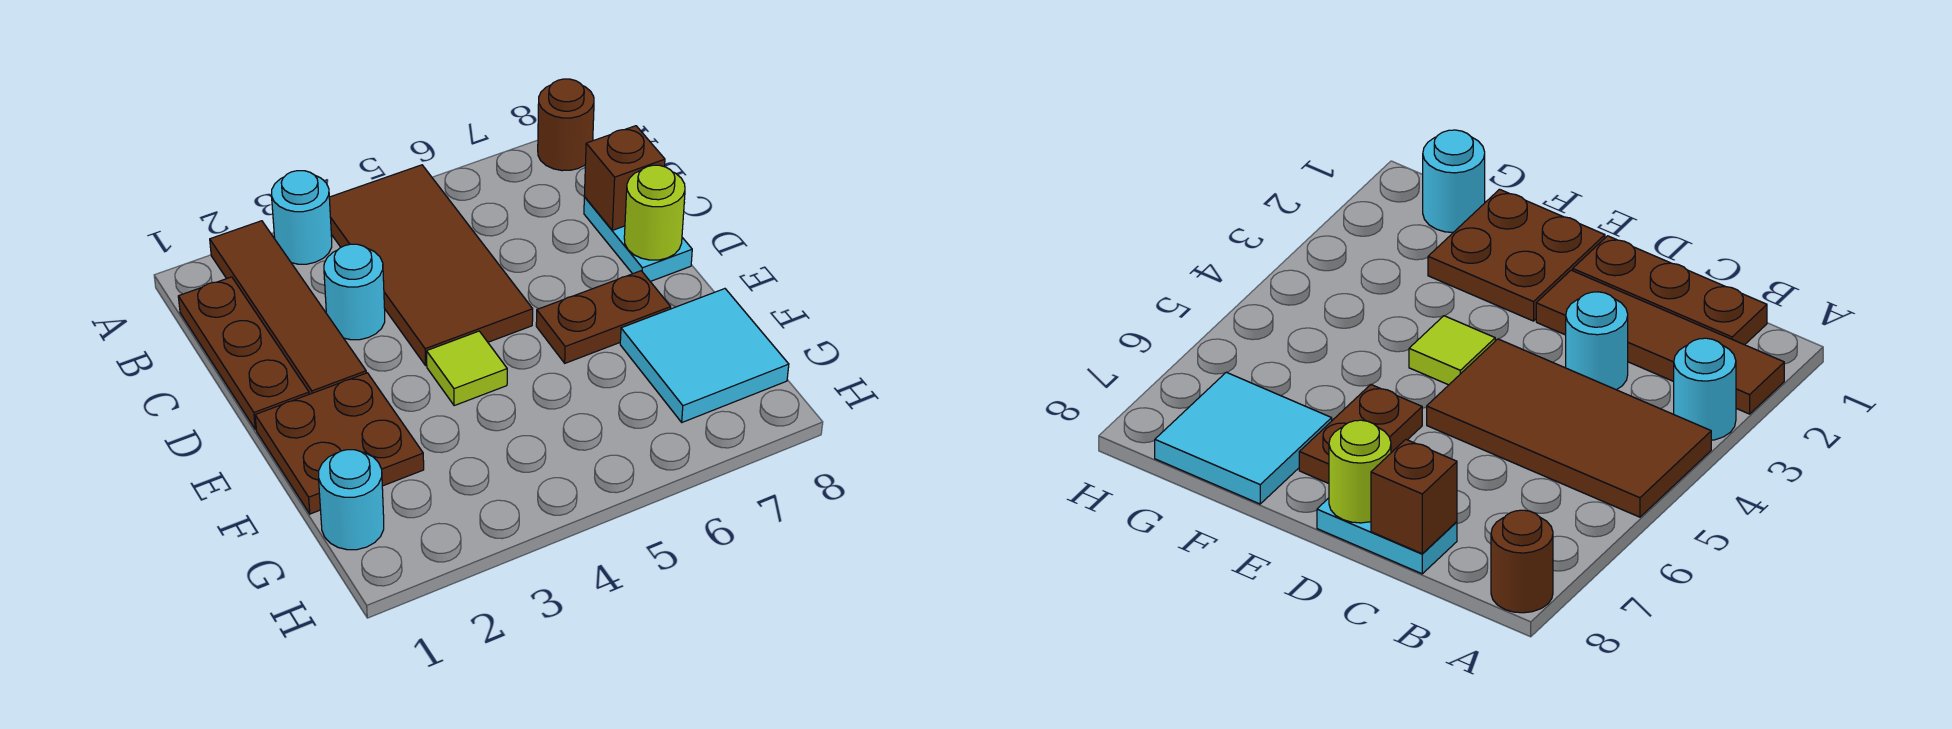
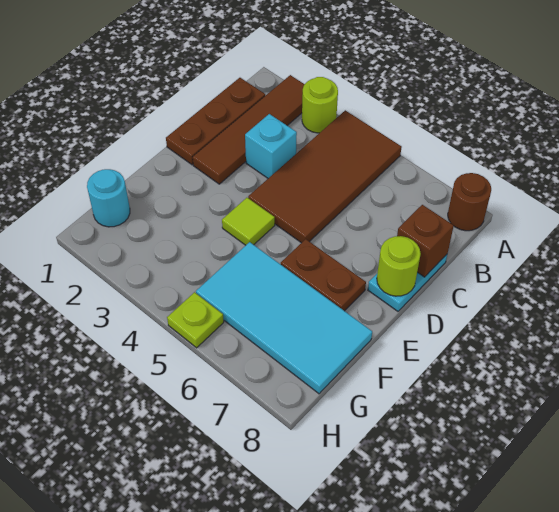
cyan round brick A3 level 1 -> lime round brick A3 level 1
cyan round brick C3 level 1 -> cyan brick C3 level 1
brown plate E1:F2 level 1 -> none
cyan tile F7:G8 level 1 -> cyan tile F5:G8 level 1
none -> lime plate H5 level 1

